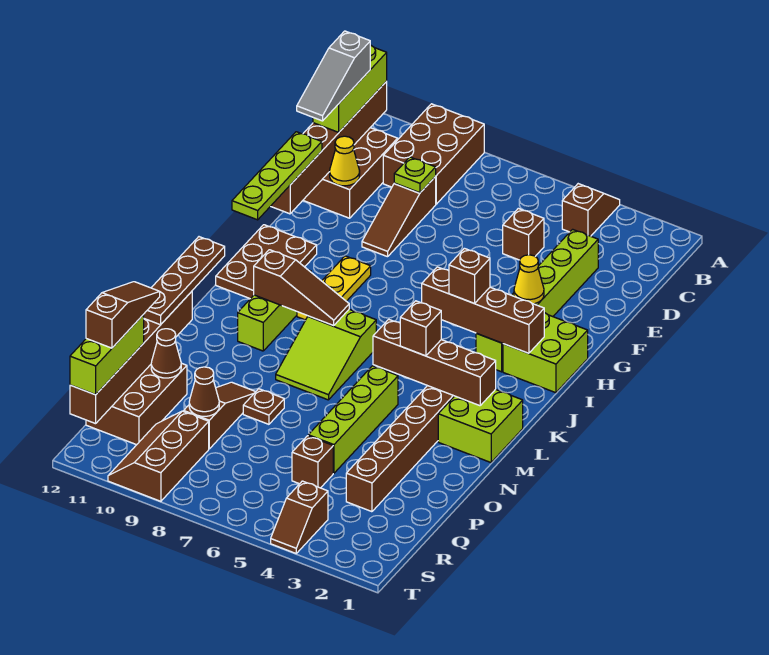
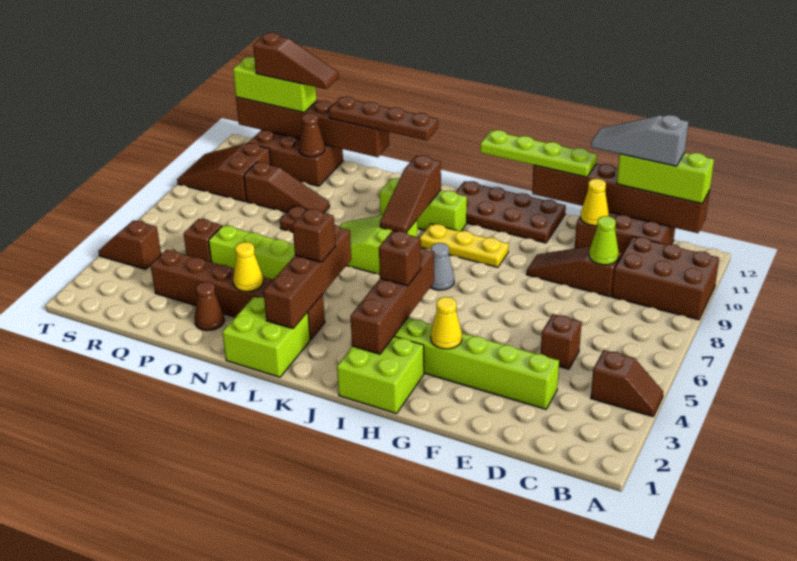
lime plate D9 level 2 -> lime cone D9 level 2
brown plate H11:J12 level 1 -> brown plate G11:J12 level 1
none -> grey cone I7 level 1
none -> yellow cone N3 level 2
brown cone Q9 level 2 -> brown cone O2 level 1
brown slope R9:T10 level 1 top 9 -> brown slope R9:T10 level 1 top R

